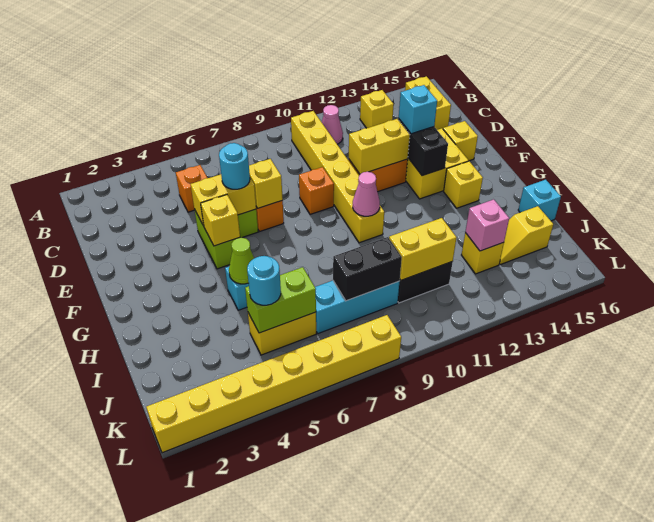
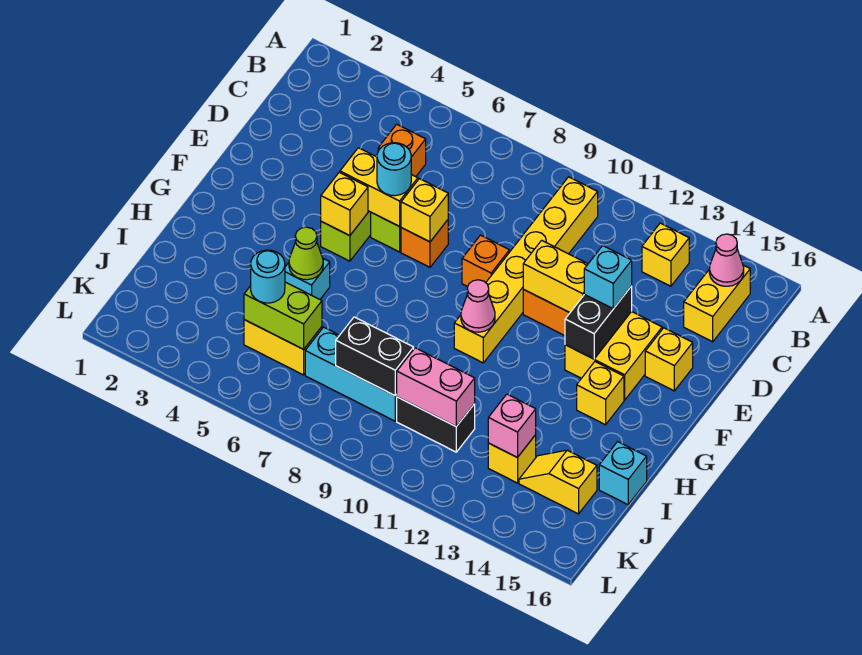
pink cone B11 level 1 -> pink cone B15 level 2
yellow brick J10:J11 level 2 -> pink brick J10:J11 level 2
yellow brick L1:L8 level 1 -> none

